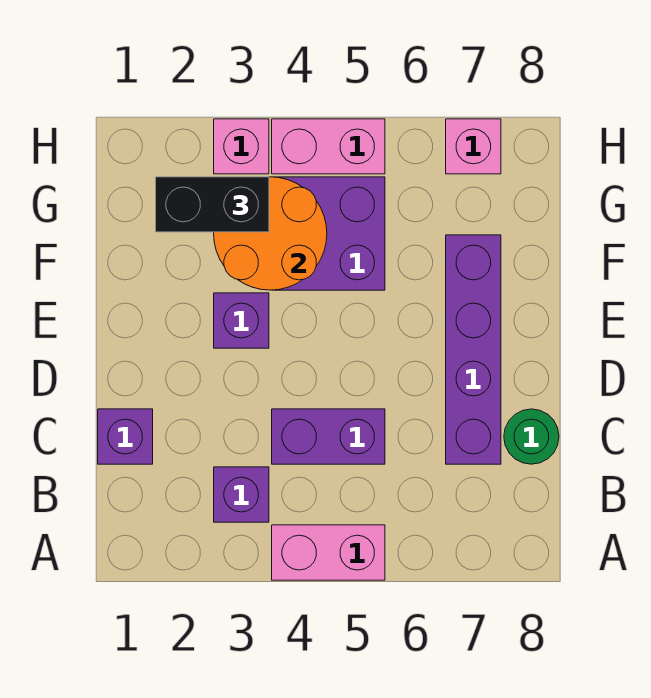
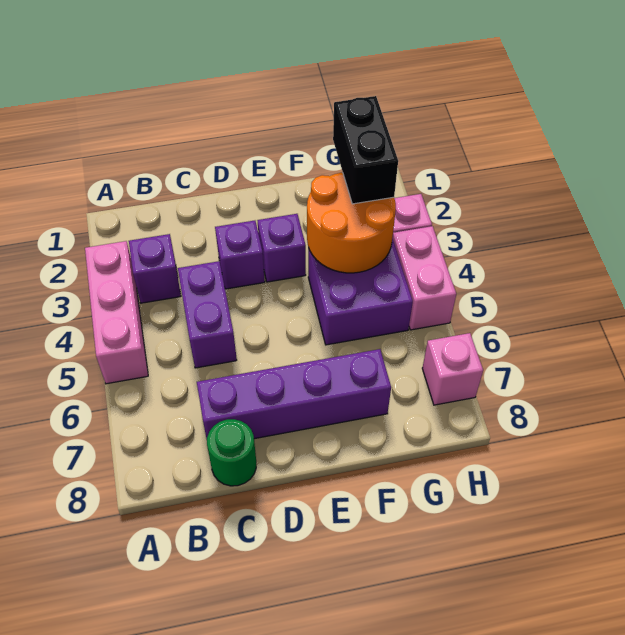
pink brick A4:A5 level 1 -> pink brick A3:A5 level 1
purple brick C1 level 1 -> purple brick D3 level 1

